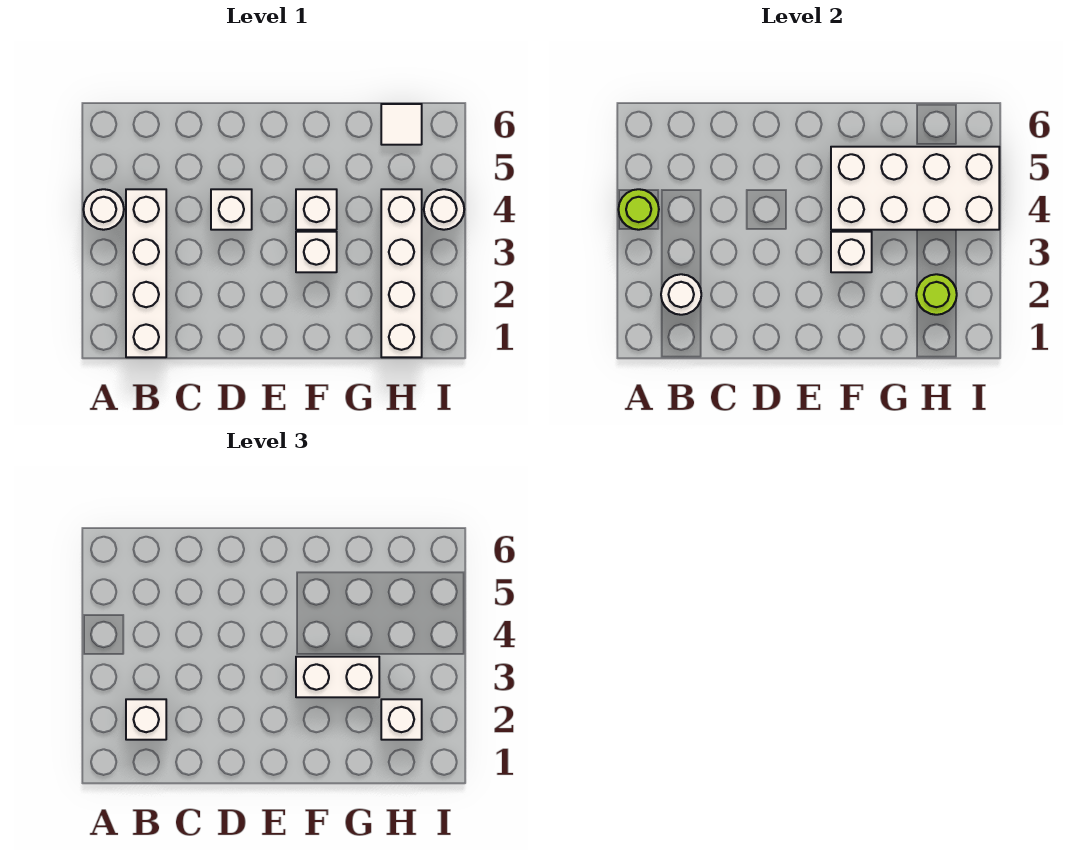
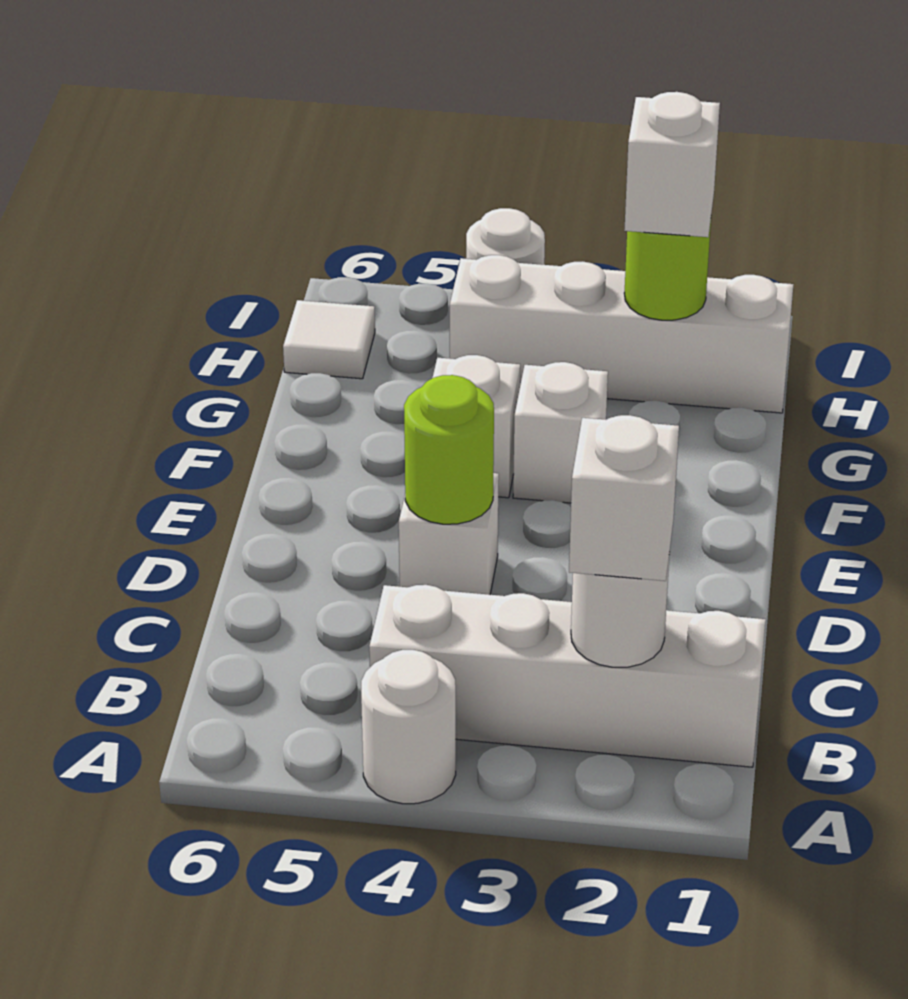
lime round brick A4 level 2 -> lime round brick D4 level 2
white brick F3 level 2 -> none
white brick F3:G3 level 3 -> none
white brick F4:I5 level 2 -> none

